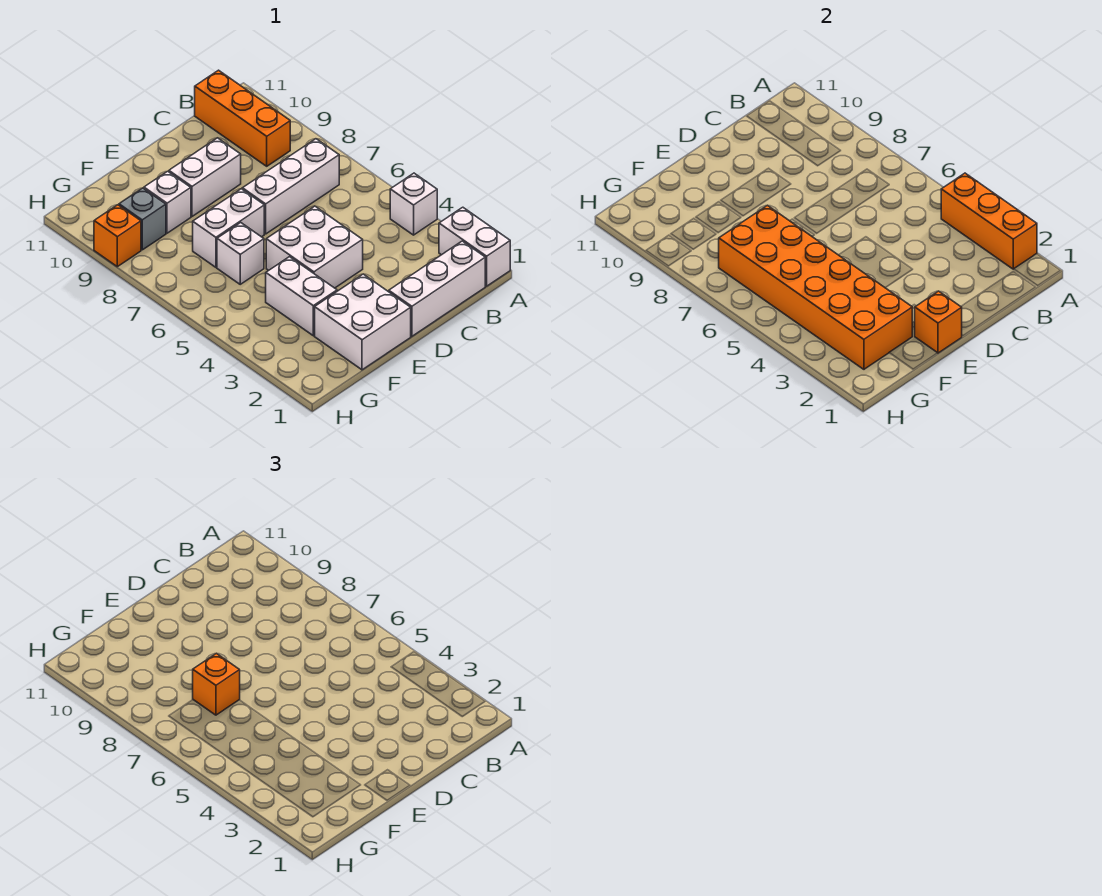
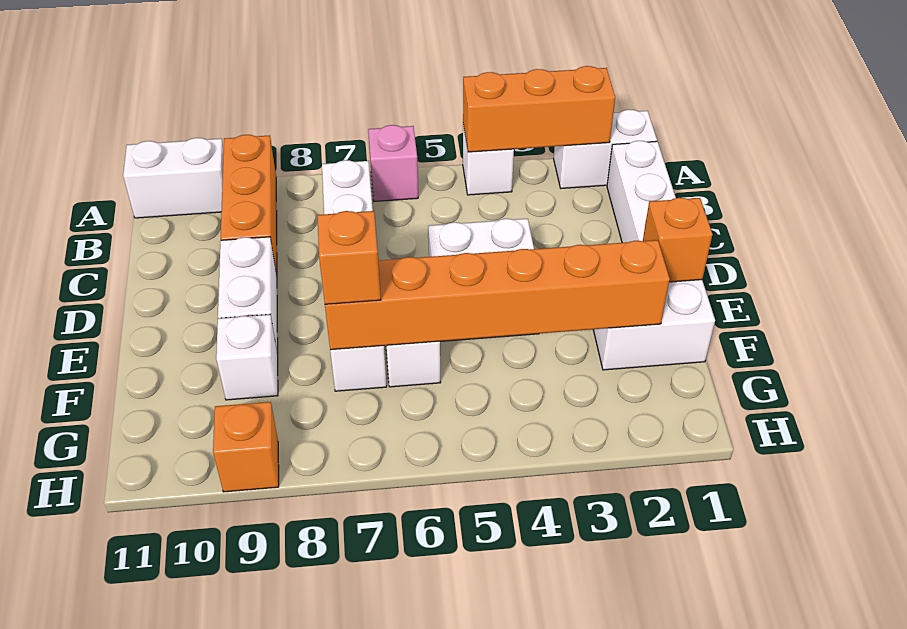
none -> pink brick A6 level 1
orange brick B9:B11 level 1 -> orange brick A9:C9 level 1
orange brick F2:G7 level 2 -> orange brick F2:F7 level 2
white brick F3:F4 level 1 -> white brick A10:A11 level 1
grey brick G9 level 1 -> none

